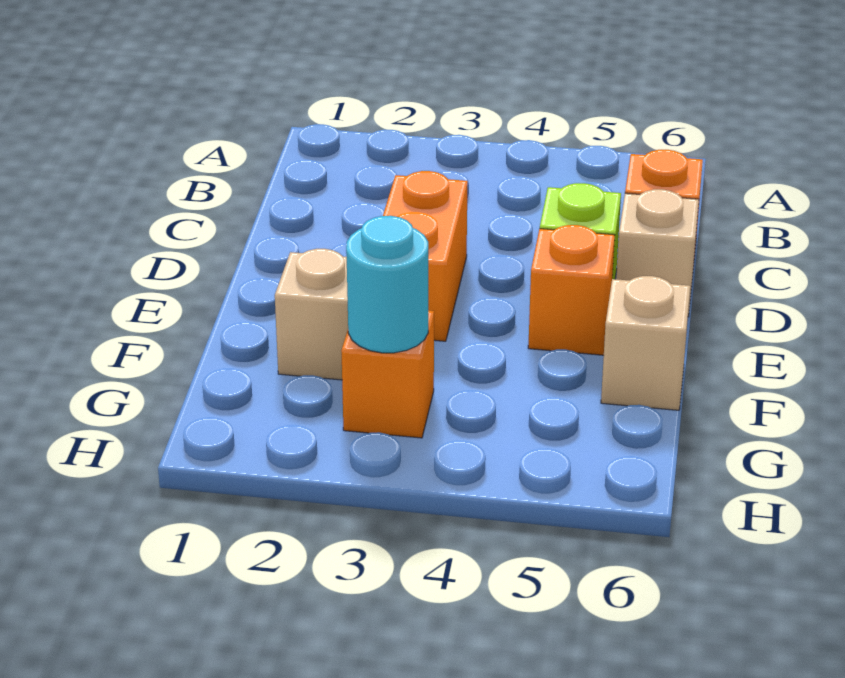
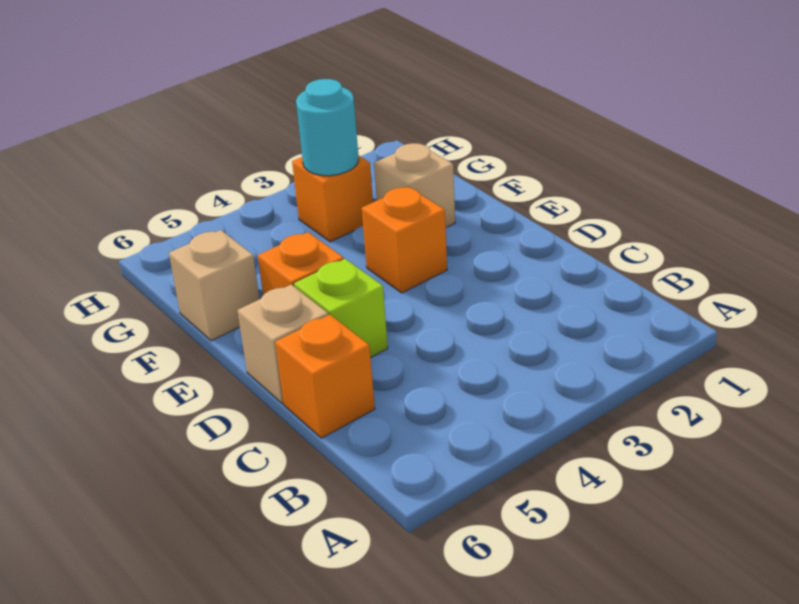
orange brick D3:E3 level 1 -> orange brick E3 level 1

